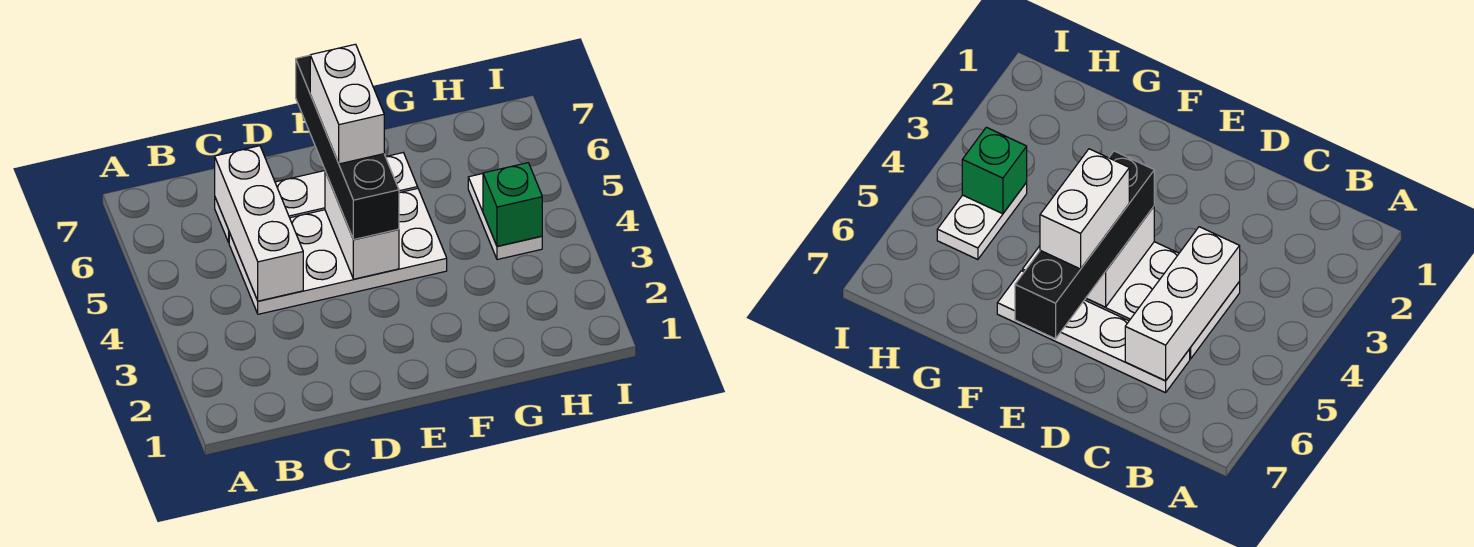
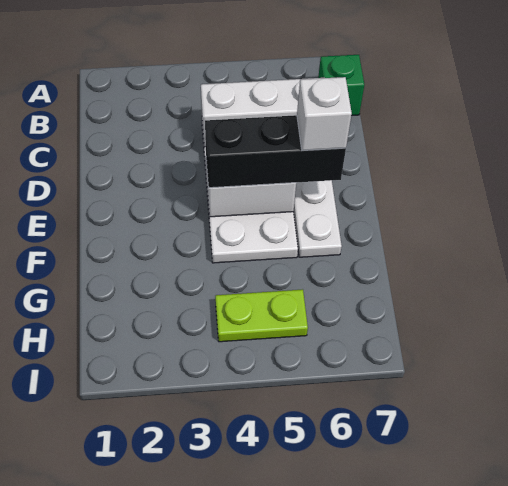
black brick E4:E7 level 3 -> black brick E4:E6 level 3
white brick E5:E6 level 4 -> white brick E6 level 4
white plate H4:H5 level 1 -> lime plate H4:H5 level 1
green brick H4 level 2 -> green brick B7 level 1

